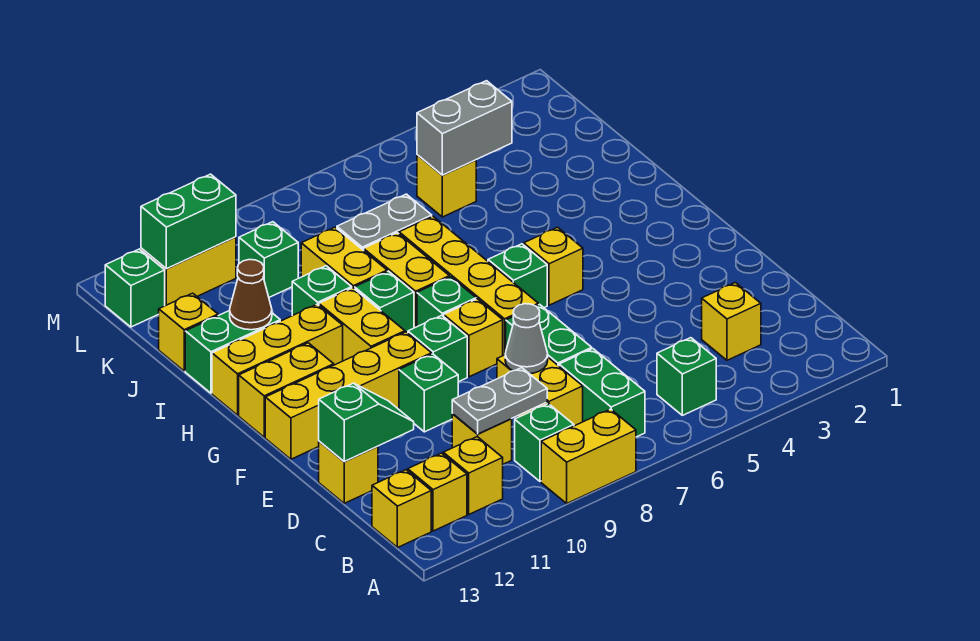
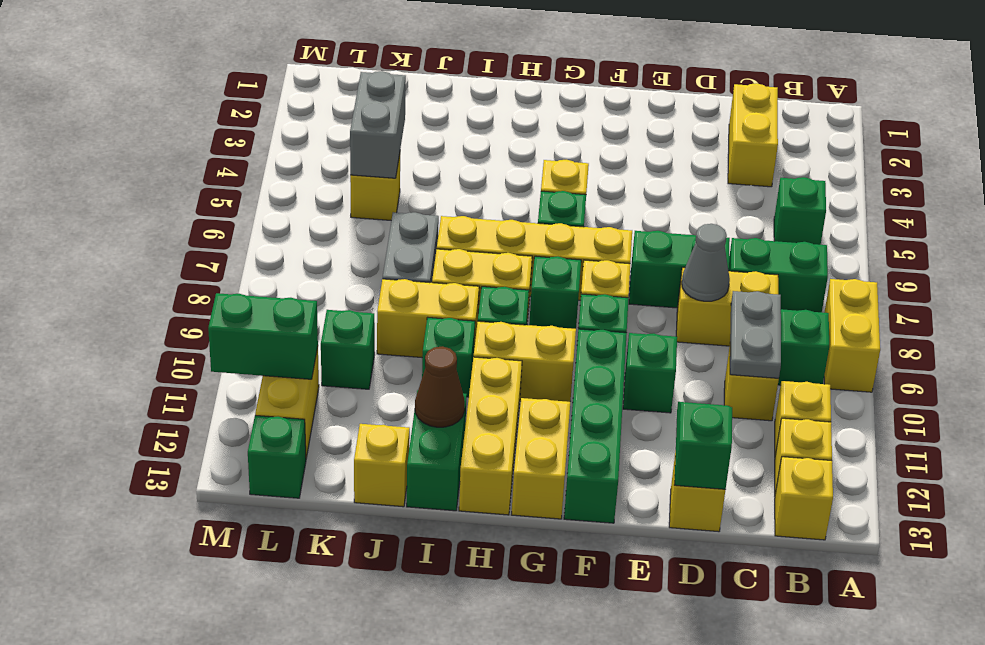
yellow brick C3 level 1 -> yellow brick C2:C3 level 1
yellow brick F10:F13 level 1 -> green brick F10:F13 level 1
green brick L11:L12 level 2 -> green brick L11:M11 level 2

